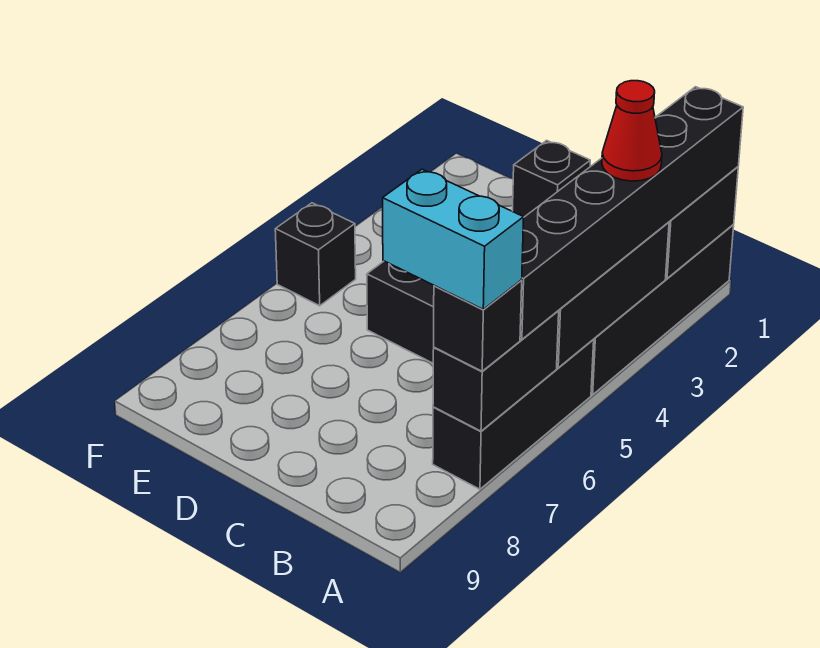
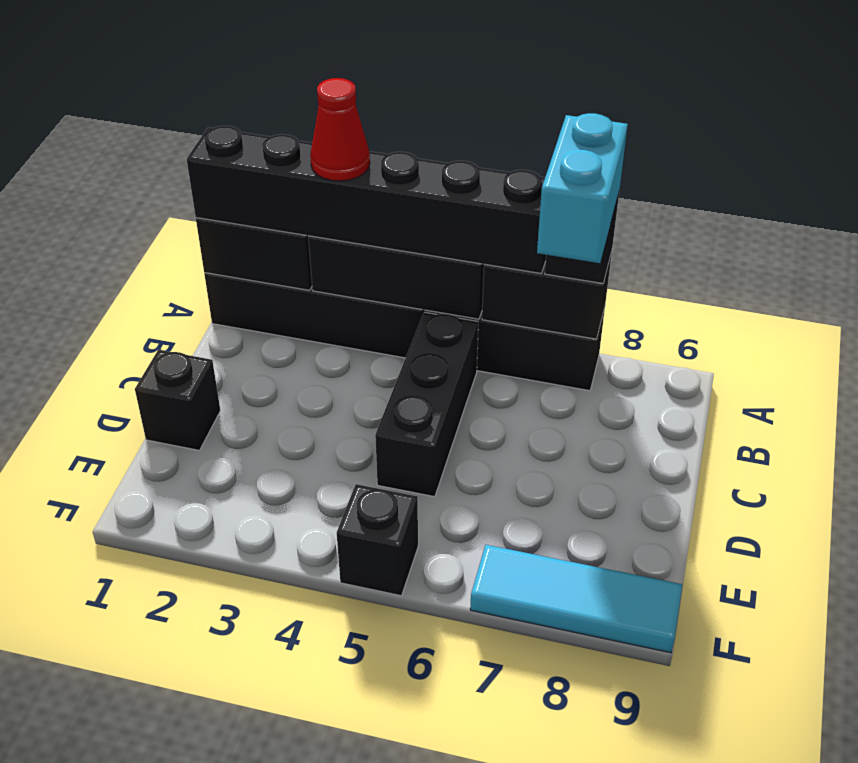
none -> cyan tile F7:F9 level 1

